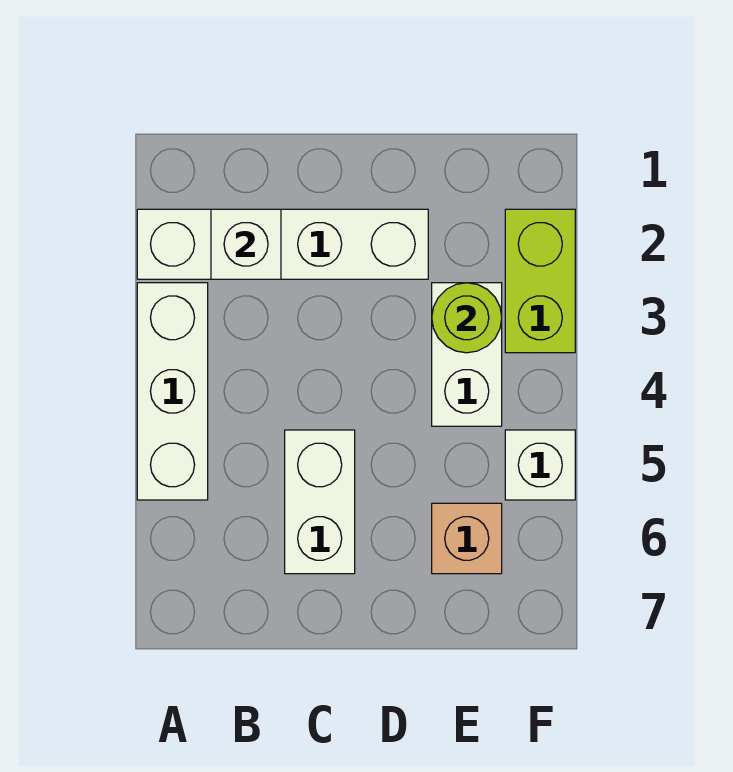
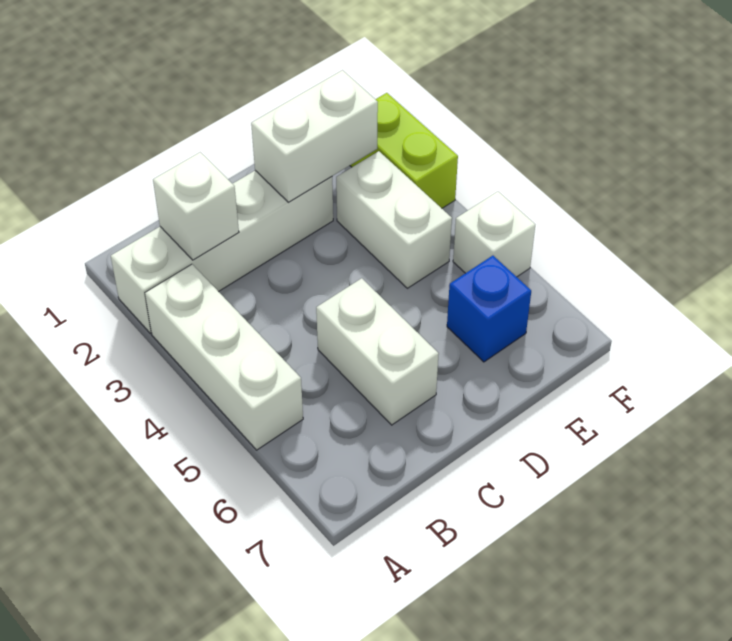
none -> white brick D2:E2 level 2
lime round brick E3 level 2 -> none
tan brick E6 level 1 -> blue brick E6 level 1

